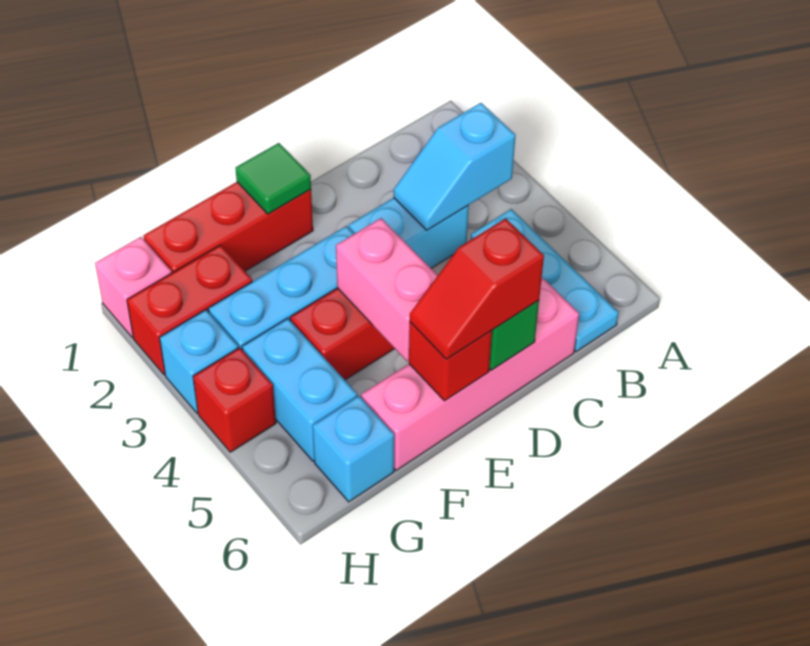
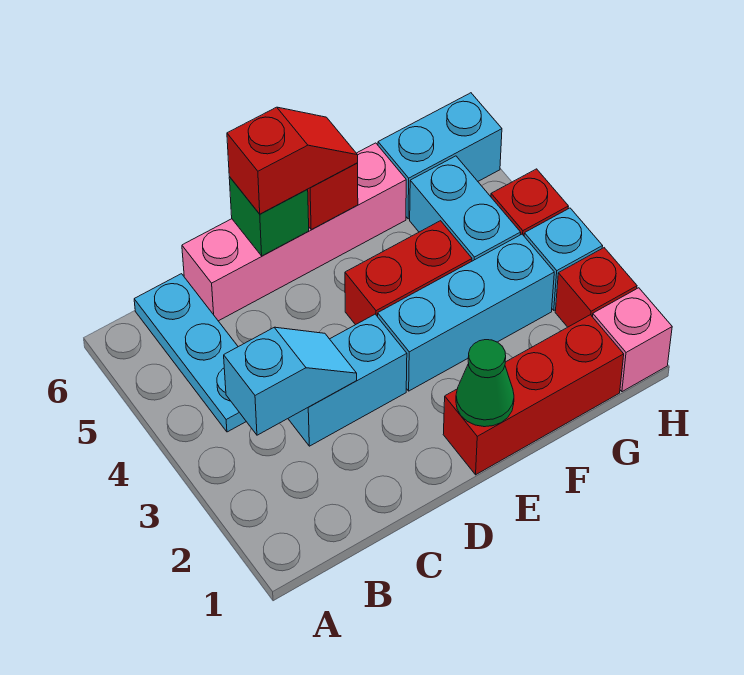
green tile E1 level 2 -> green cone E1 level 2
pink brick E4:E5 level 2 -> none
red brick G2:H2 level 1 -> red brick H2 level 1
cyan brick G6 level 1 -> cyan brick G6:H6 level 1

